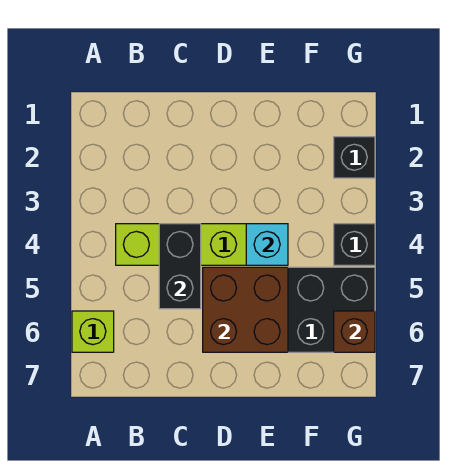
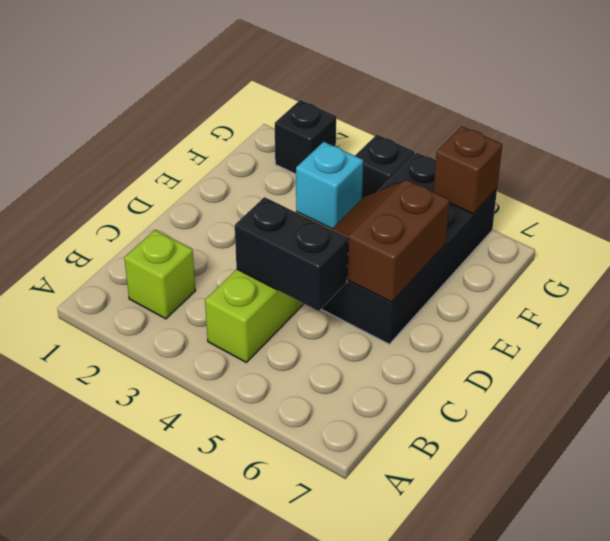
lime brick A6 level 1 -> lime brick B2 level 1
brown brick D5:E6 level 2 -> brown slope D5:E6 level 2 top 6

